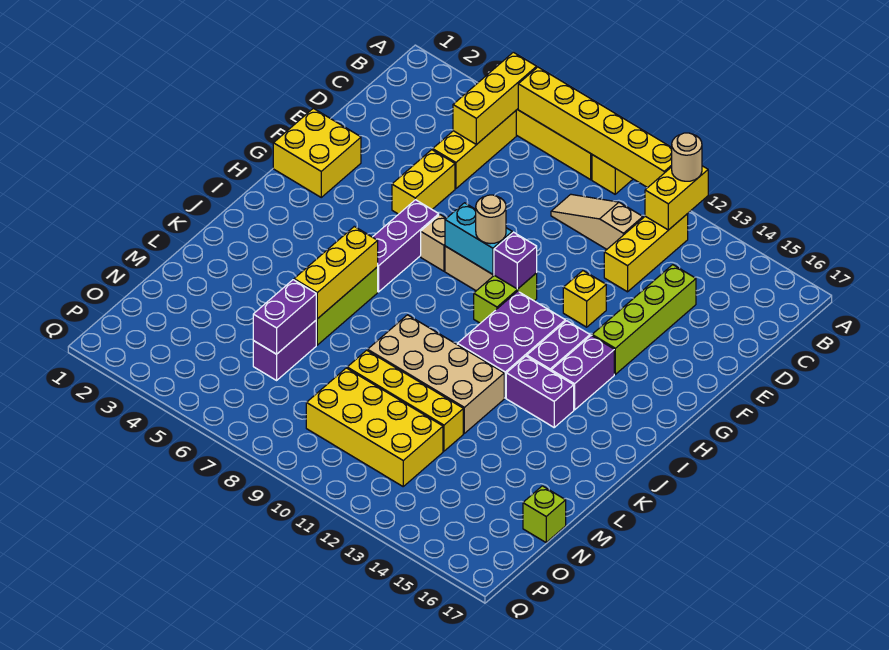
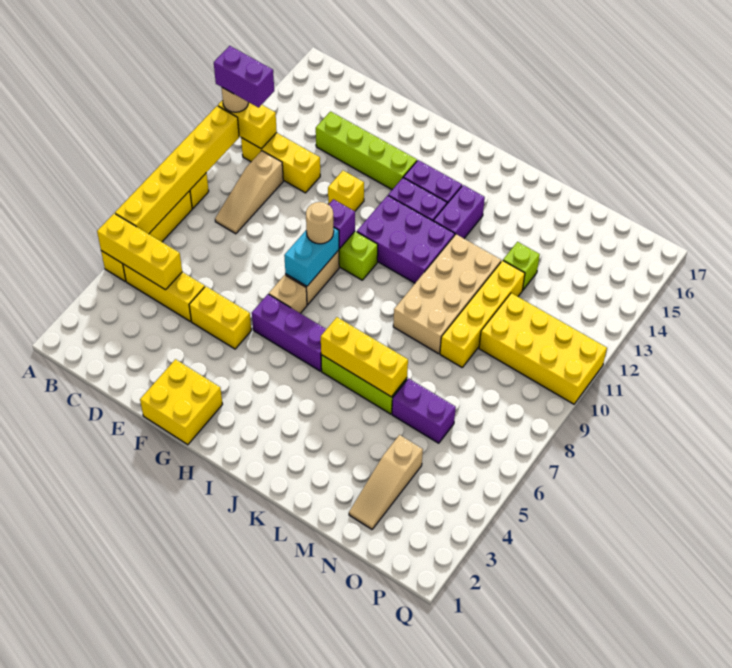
purple brick M6:N6 level 2 -> purple brick A12:B12 level 4
none -> tan slope N2:N4 level 1 top 4
yellow brick N9:O12 level 1 -> yellow brick N10:Q11 level 1
lime brick N17 level 1 -> lime brick M13 level 1

